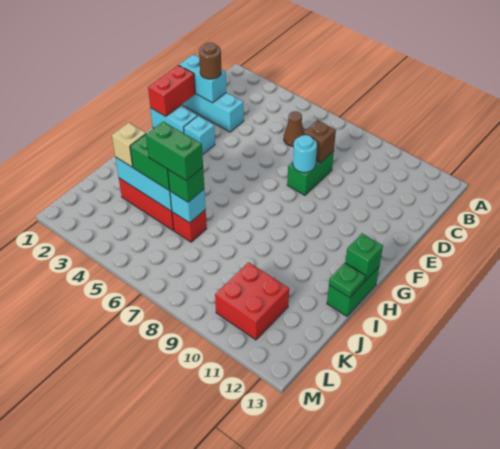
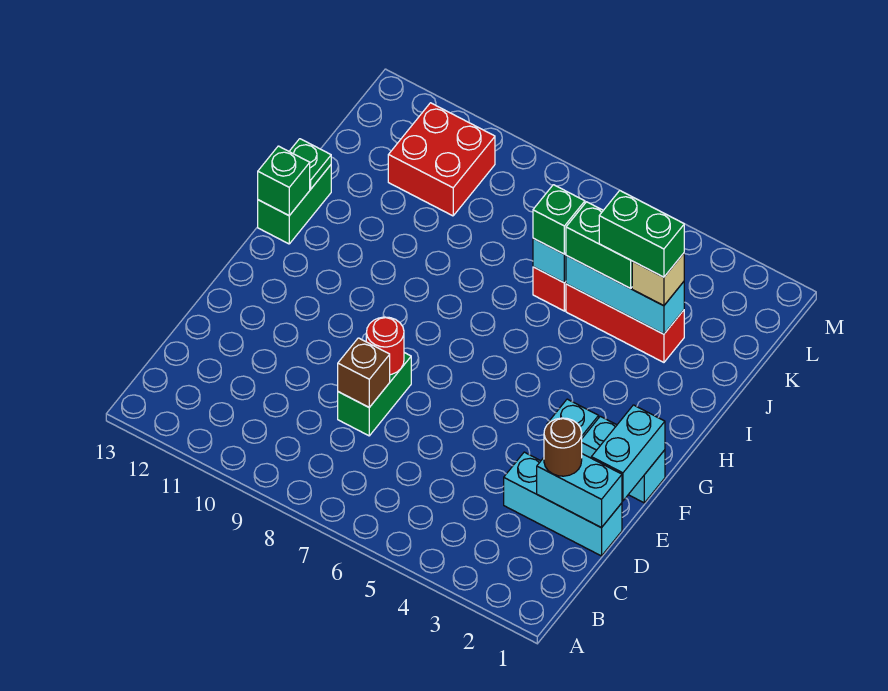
brown cone C6 level 1 -> none
red brick E1:F1 level 2 -> cyan brick E1:F1 level 2
cyan round brick E8 level 2 -> red round brick E8 level 2
green brick J5:J6 level 4 -> green brick J3:J4 level 4

